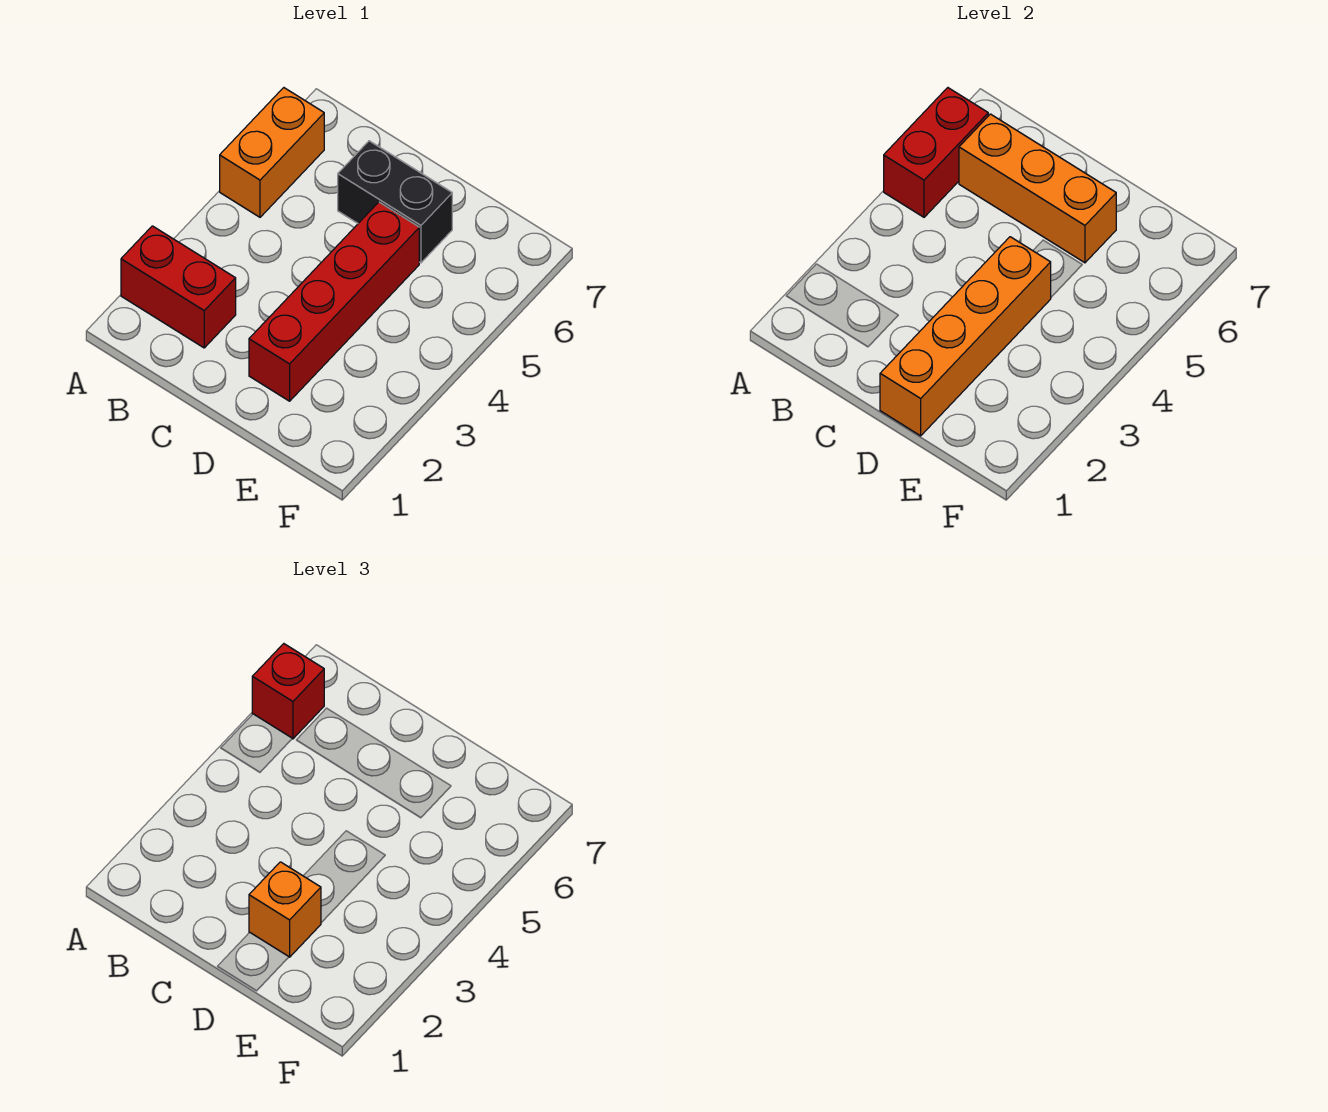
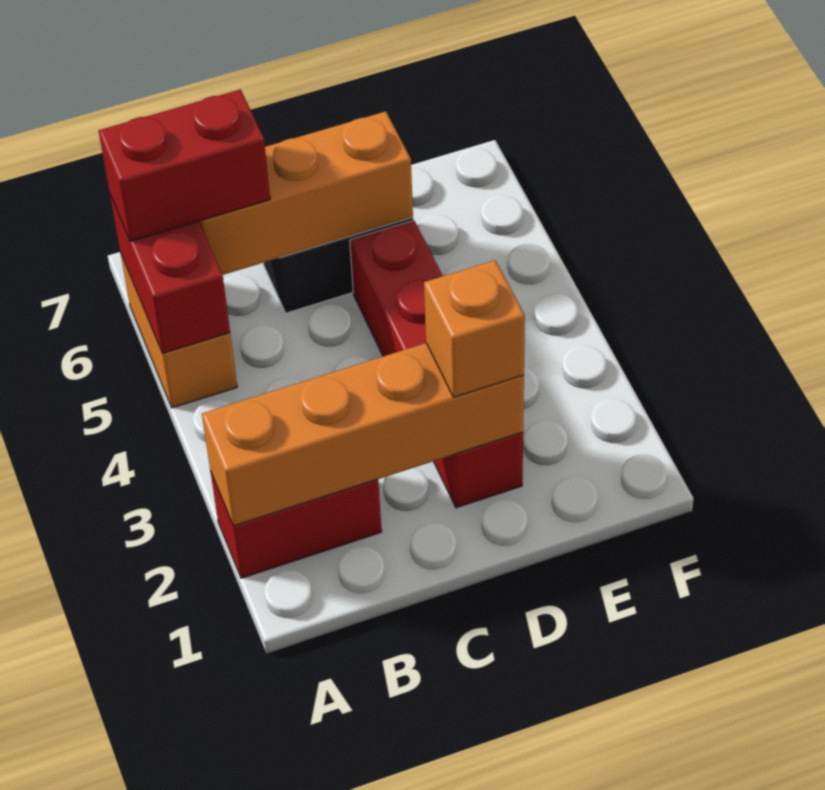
red brick A6 level 3 -> red brick A6:B6 level 3
orange brick D1:D4 level 2 -> orange brick A2:D2 level 2

